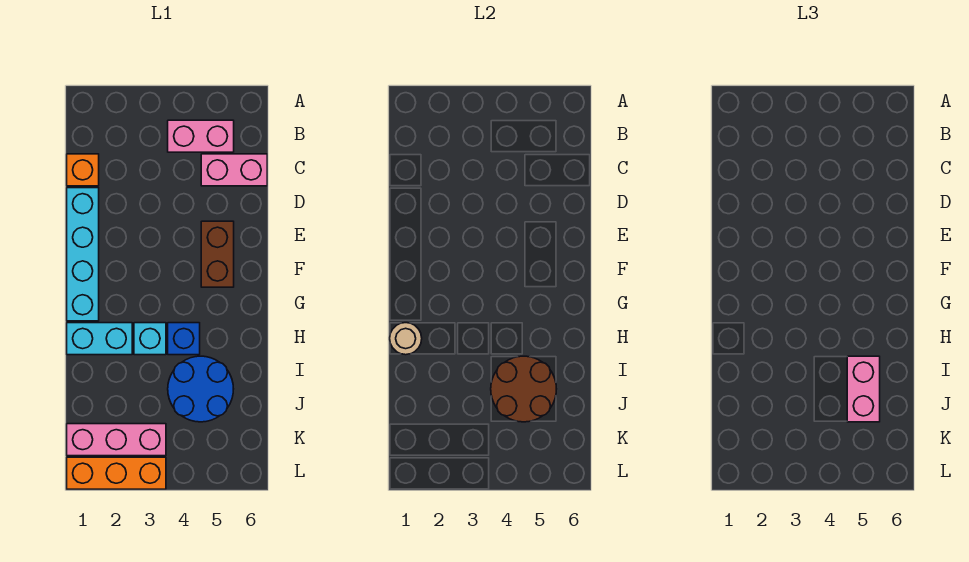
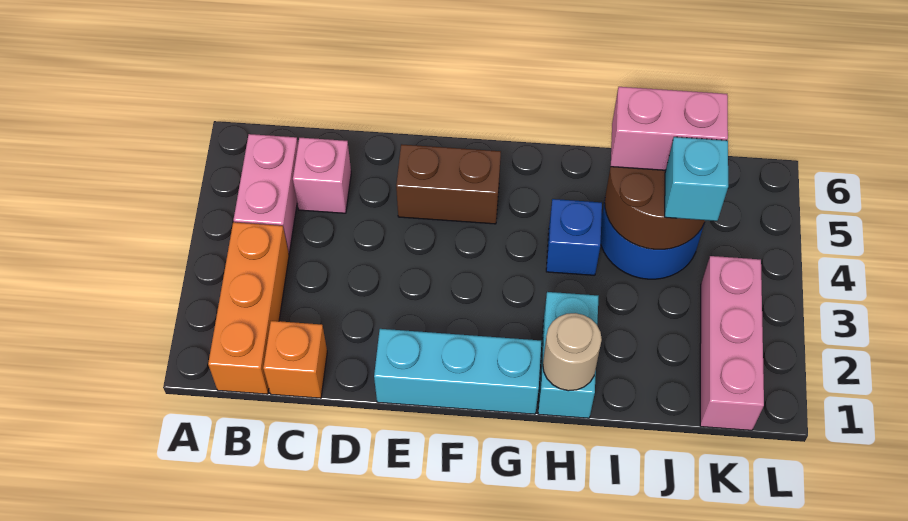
pink brick C5:C6 level 1 -> pink brick C5 level 1
cyan brick D1:G1 level 1 -> cyan brick E1:G1 level 1
cyan brick H3 level 1 -> cyan brick J4 level 3
orange brick L1:L3 level 1 -> orange brick B1:B3 level 1

